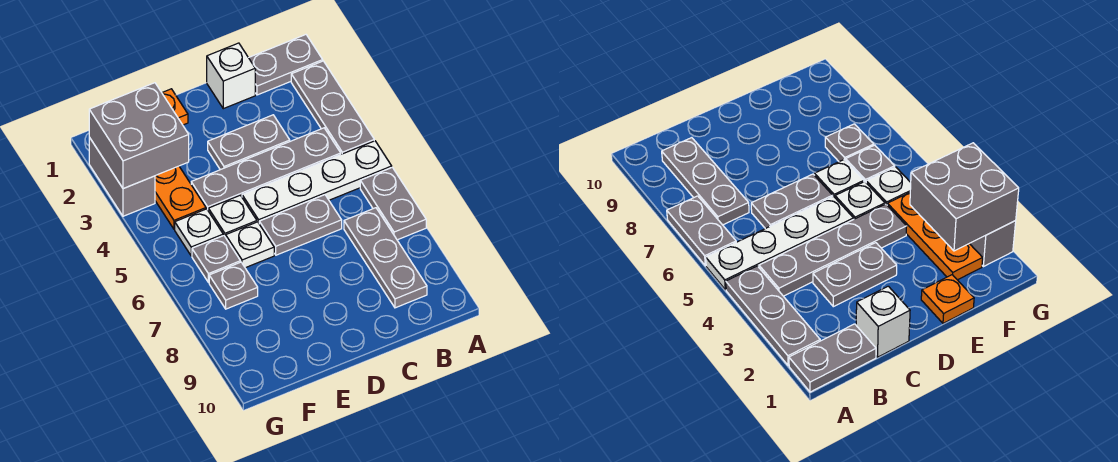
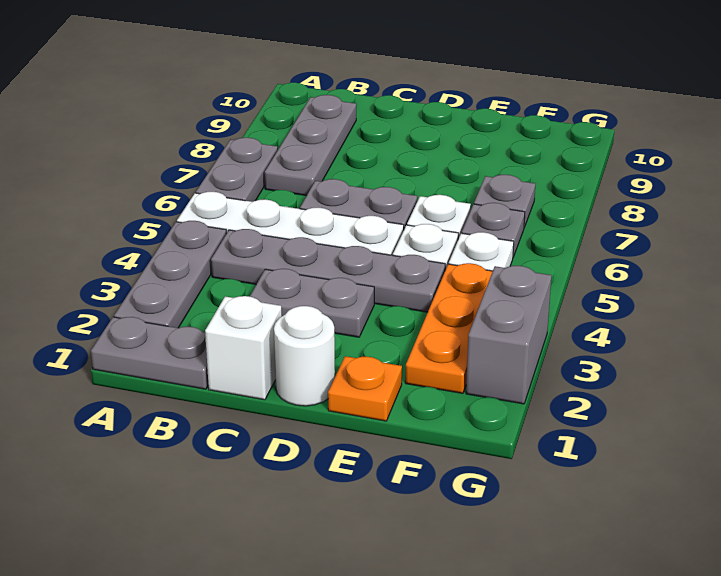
none -> white round brick D1 level 1
grey brick F2:G3 level 2 -> none

